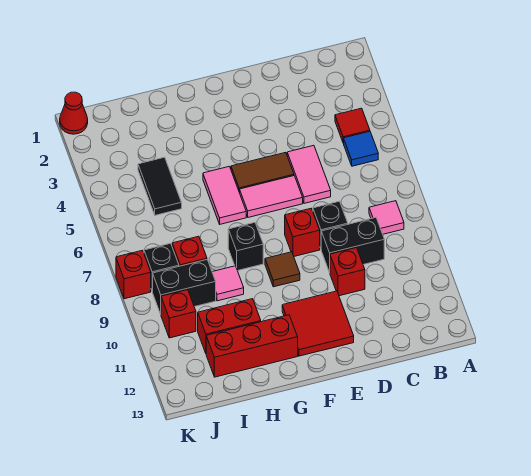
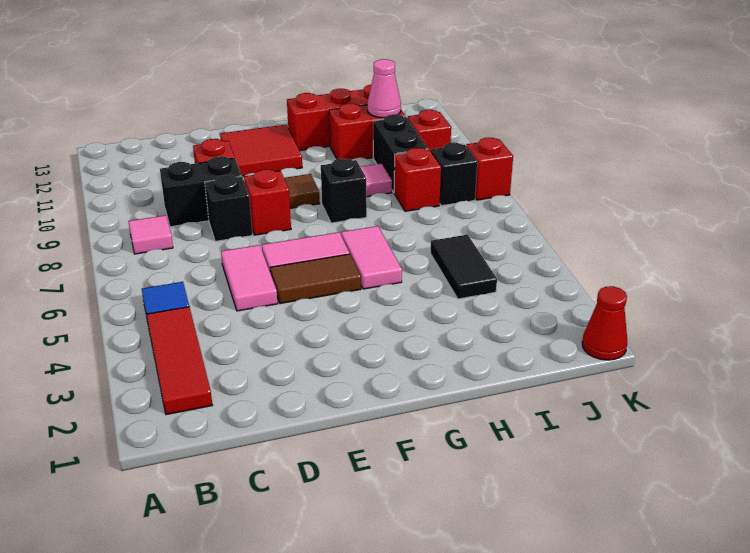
red tile B4 level 1 -> red tile B2:B4 level 1
black brick I9:J9 level 1 -> black brick I9:I10 level 1
none -> pink cone I11 level 2

